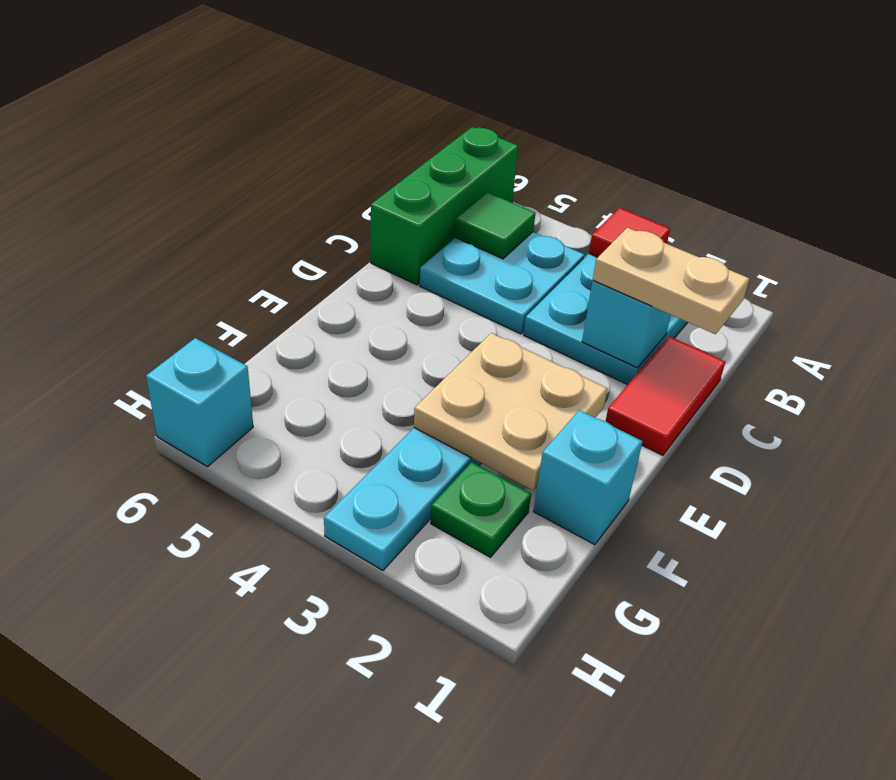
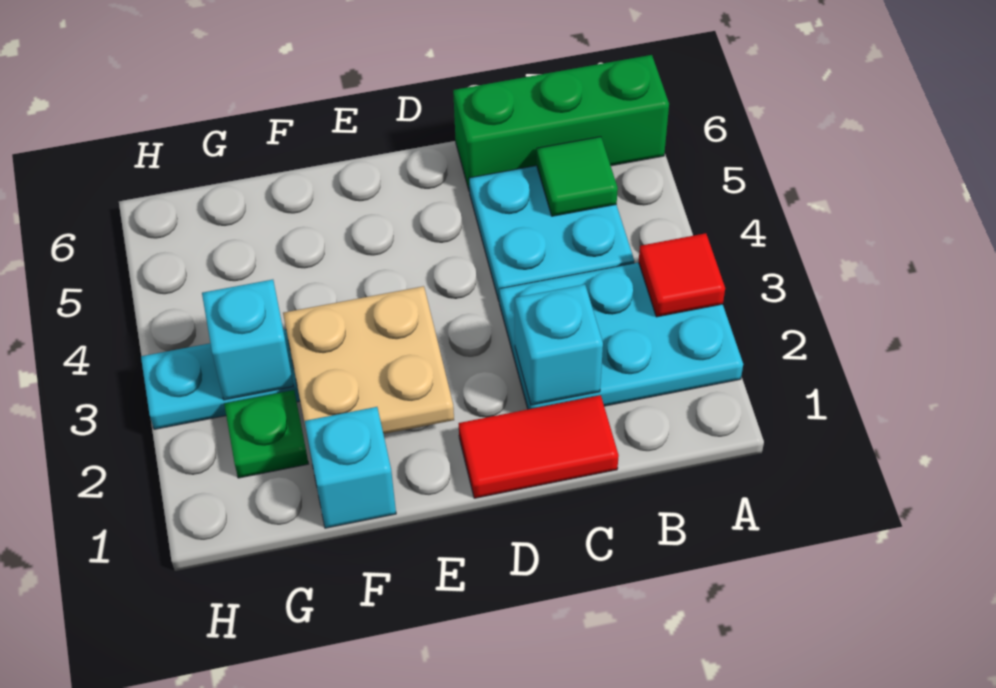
tan plate C1:C2 level 3 -> none
cyan brick H6 level 1 -> cyan brick G3 level 2

